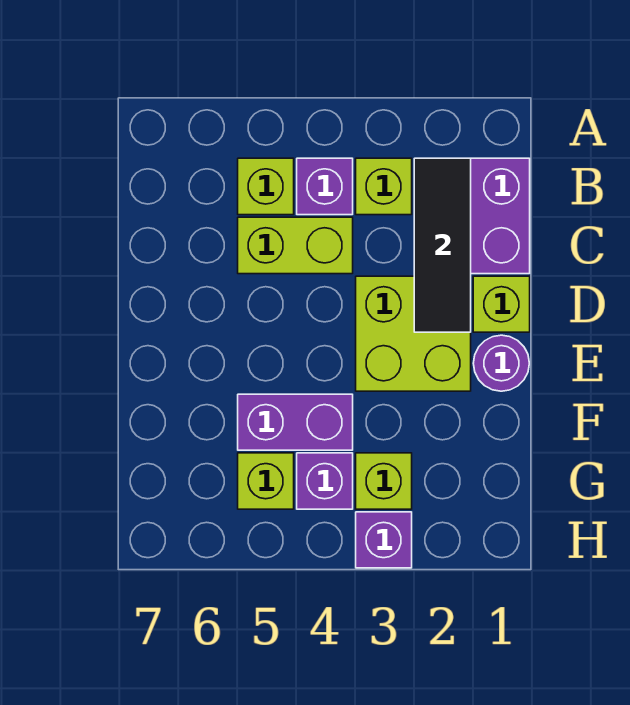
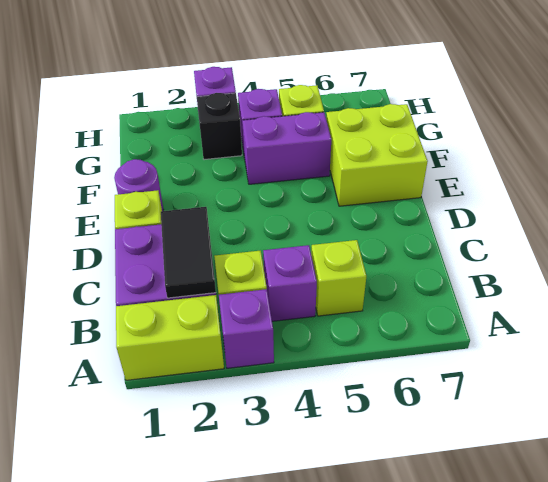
none -> purple brick A3 level 1
black tile B2:D2 level 2 -> black tile B2:C2 level 2
lime brick C4:C5 level 1 -> lime brick A1:A2 level 1
lime brick D2:E3 level 1 -> lime brick E6:F7 level 1
lime brick G3 level 1 -> black brick G3 level 1

